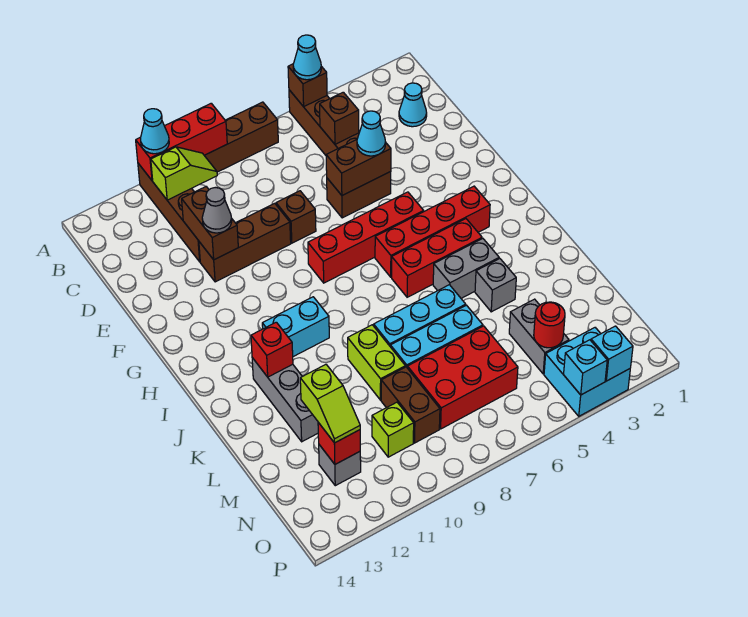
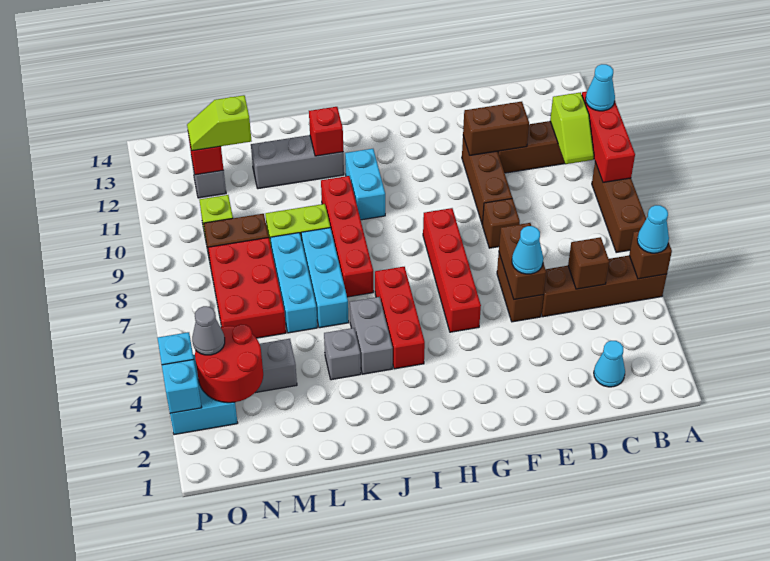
grey cone E11 level 3 -> grey cone O4 level 3
red brick H3:H6 level 1 -> red brick J7:J10 level 1
red round brick N4 level 2 -> red round brick N3:O4 level 2

